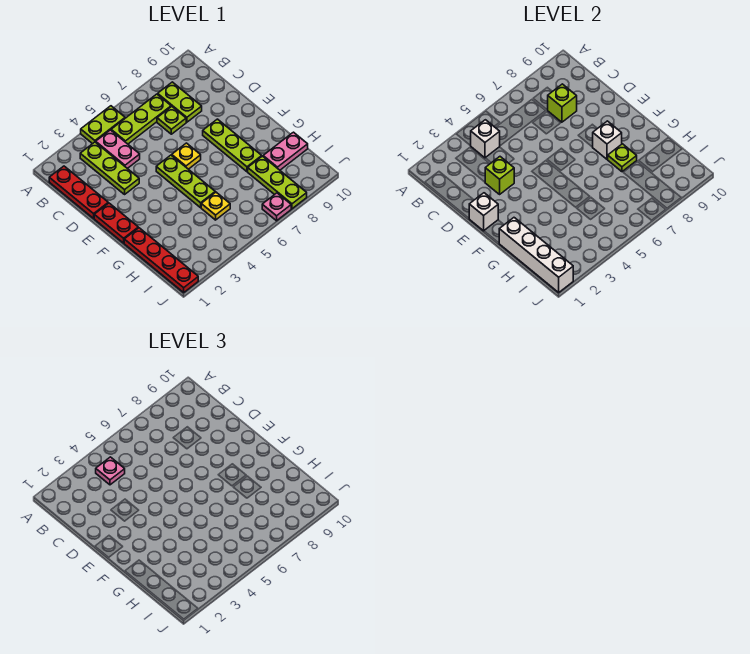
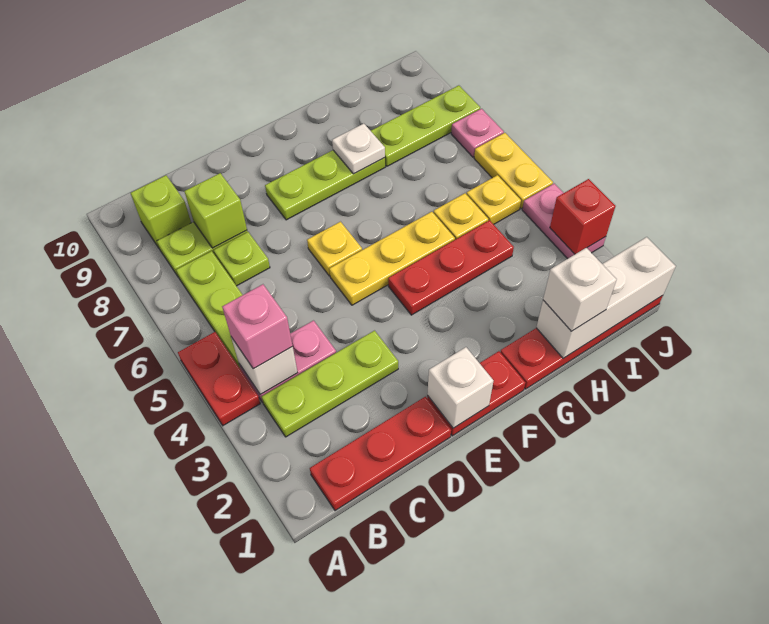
lime plate A4:A5 level 1 -> red plate A4:A5 level 1
pink plate B4 level 3 -> pink brick B4 level 3
lime brick D3 level 2 -> lime brick B9 level 1
lime plate E5:G5 level 1 -> yellow plate E5:G5 level 1
none -> red plate F4:H4 level 1
white brick F8 level 2 -> white brick H1 level 3
white brick G1:J1 level 2 -> white brick H1:J1 level 2
lime plate G8 level 2 -> white plate G8 level 2
pink plate H9:H10 level 1 -> pink plate J3:J4 level 1
none -> yellow plate I5 level 1
none -> red brick J3 level 2
none -> yellow plate J5:J6 level 1

